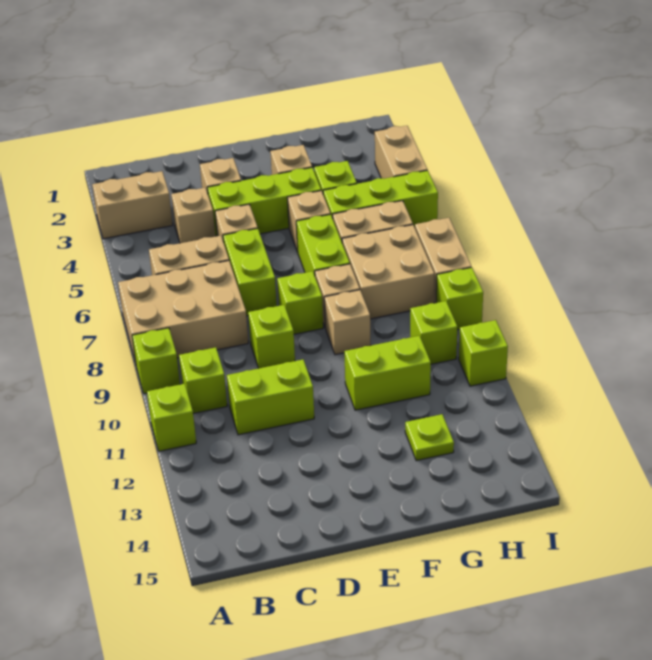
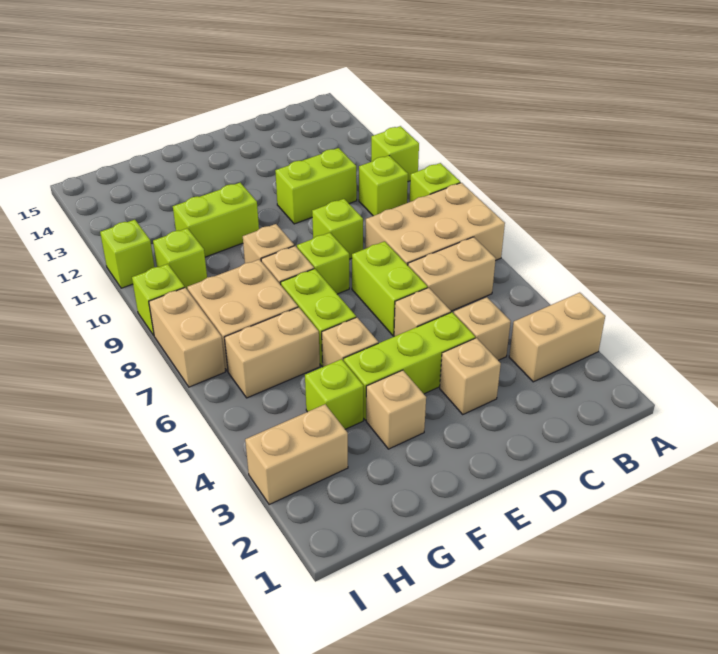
lime brick G5:I5 level 1 -> none
lime plate G13 level 1 -> none
tan brick I3:I4 level 1 -> tan brick H3:I3 level 1

